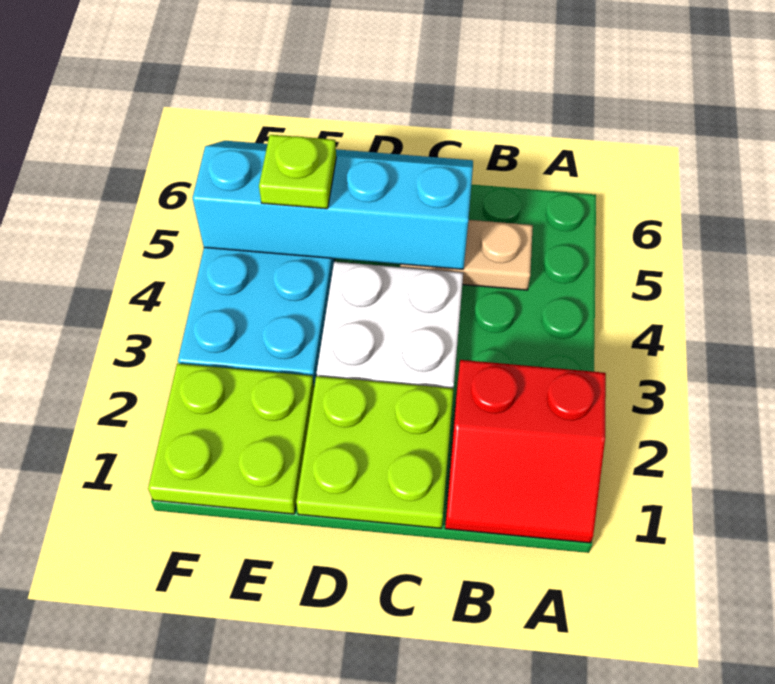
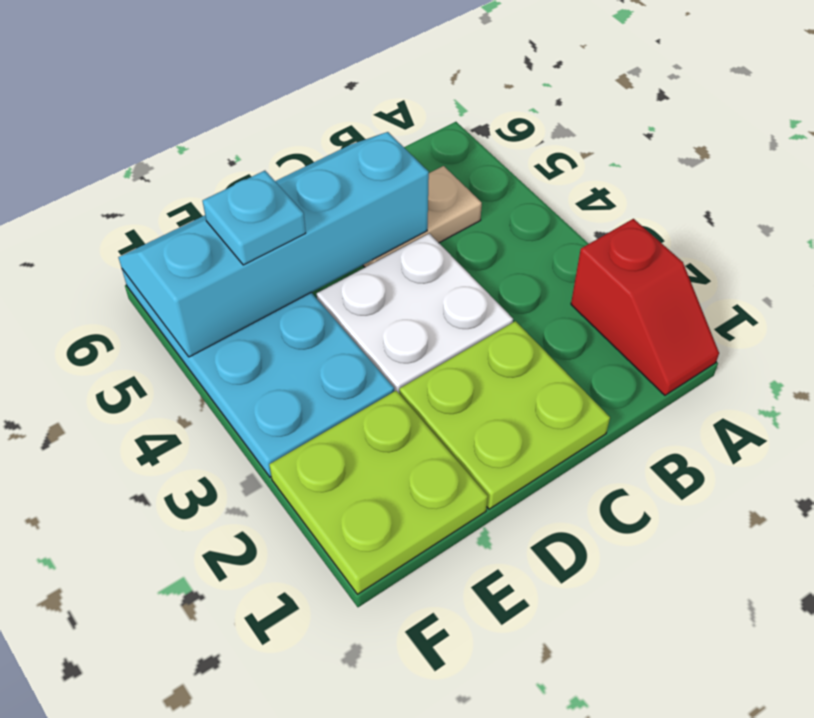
red slope A1:B2 level 1 top 2 -> red slope A1:A2 level 1 top 2
lime plate E5 level 3 -> cyan plate E5 level 3

